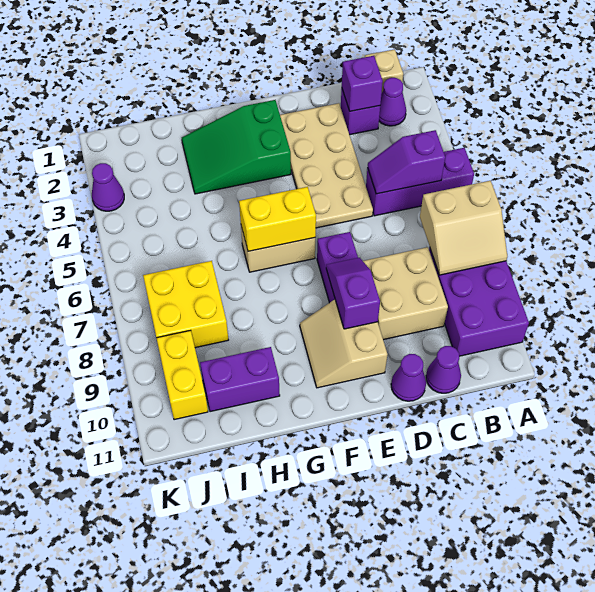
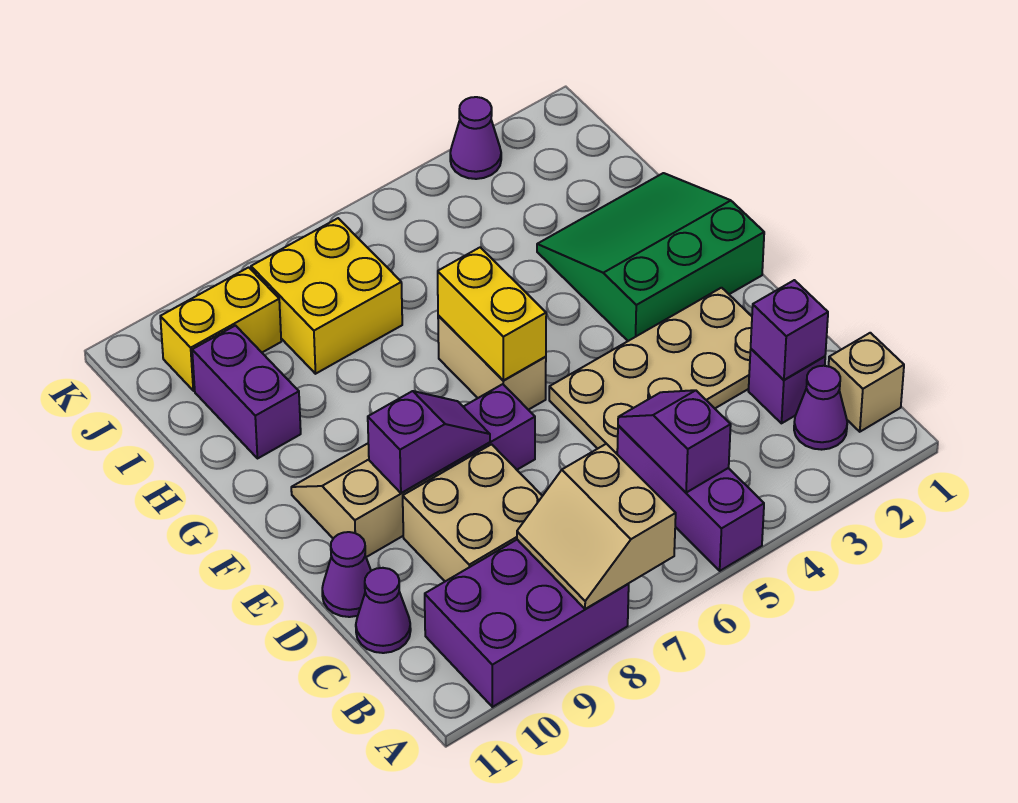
green slope F2:H3 level 1 top F -> green slope F1:H3 level 1 top F

